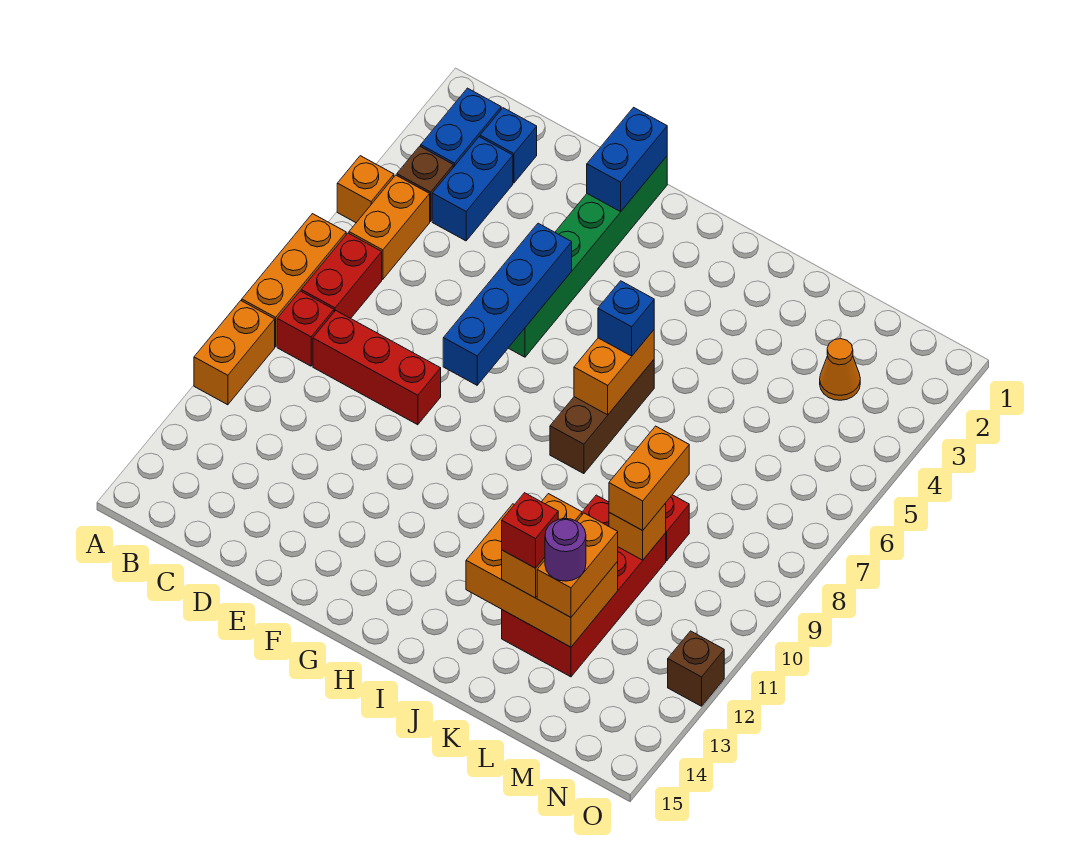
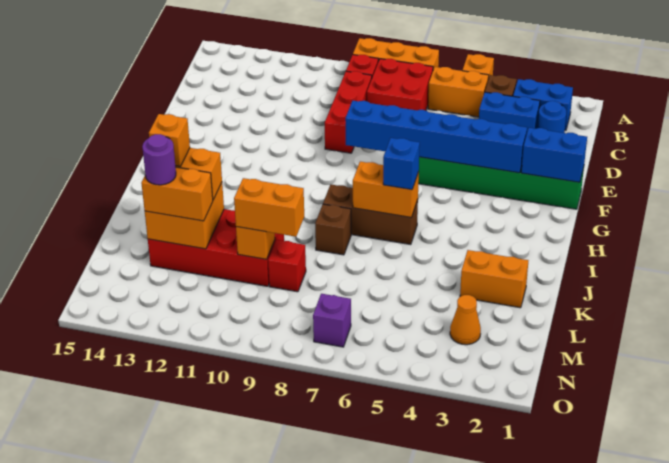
orange brick A10:A11 level 1 -> orange brick K2:K3 level 1
red brick B7:B8 level 1 -> red brick B7:C8 level 1
blue brick C2 level 1 -> blue round brick C2 level 1
blue brick F5:F8 level 2 -> blue brick F3:F8 level 2
orange brick J12:L13 level 2 -> orange brick K12:L13 level 2
red brick K13 level 4 -> orange brick K13 level 4
none -> purple brick N7 level 1
brown brick O12 level 1 -> brown brick J8 level 1

